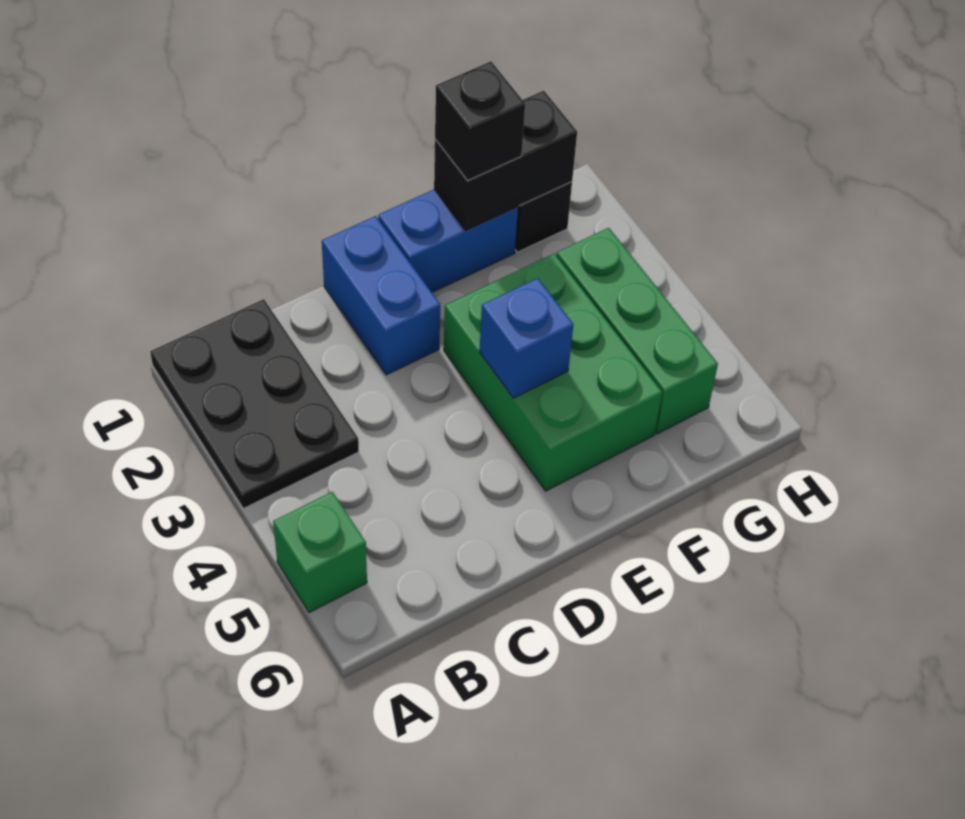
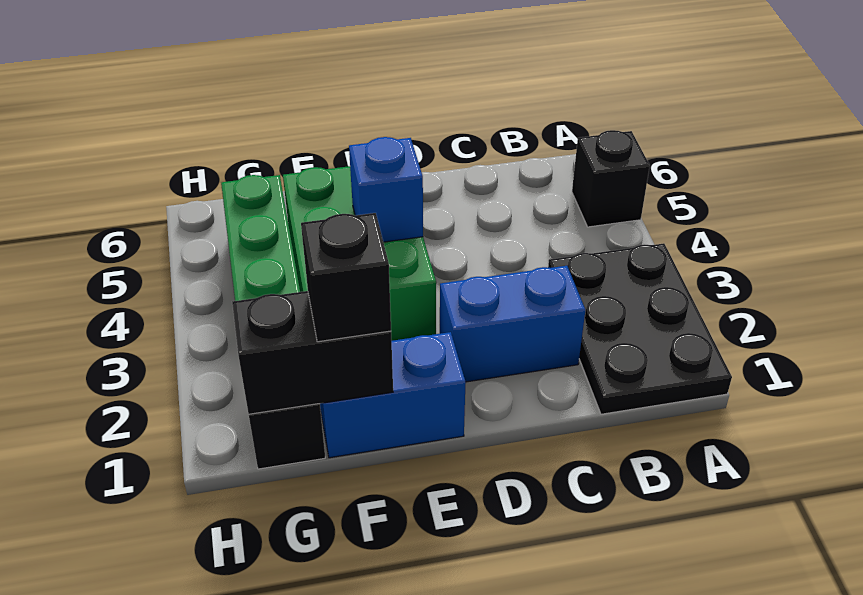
green brick A5 level 1 -> black brick A5 level 1
blue brick D1:D2 level 1 -> blue brick C2:D2 level 1

